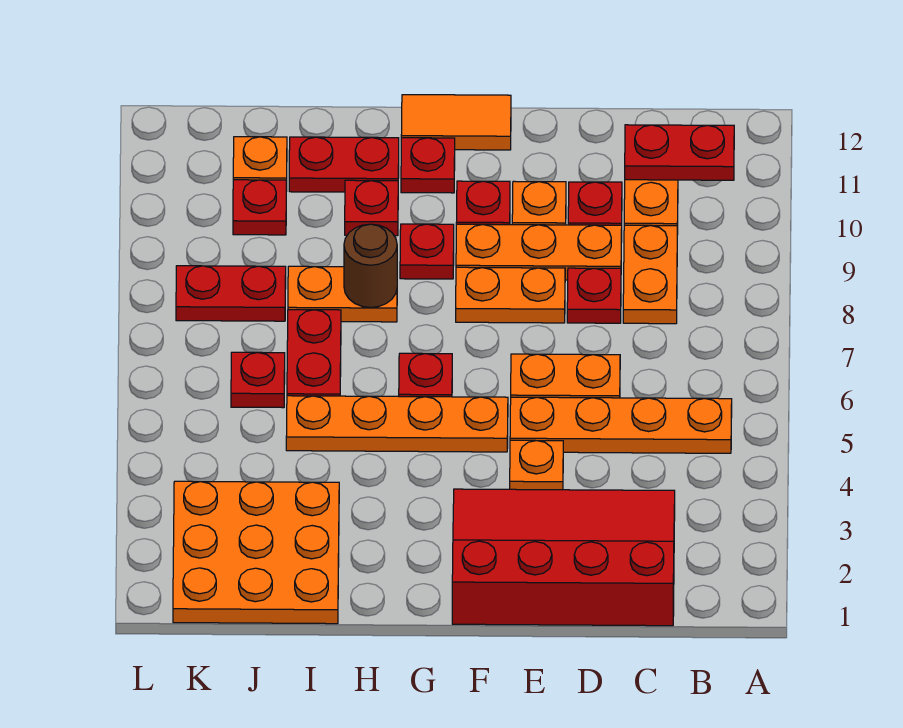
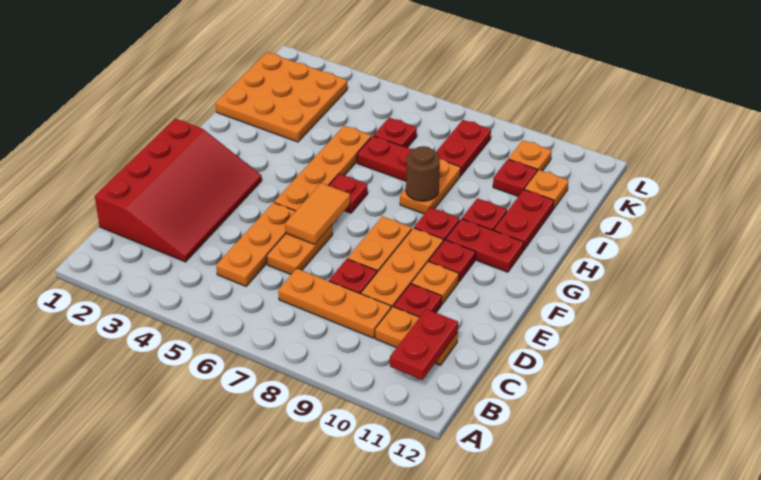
orange plate B5:E5 level 1 -> orange plate C5:E5 level 1
orange plate C8:C9 level 1 -> orange plate C7:C9 level 1
orange plate E4 level 1 -> orange plate K10 level 1
orange tile F12:G12 level 1 -> orange tile E6:F6 level 2
red plate G11 level 1 -> red plate G10:G11 level 1

